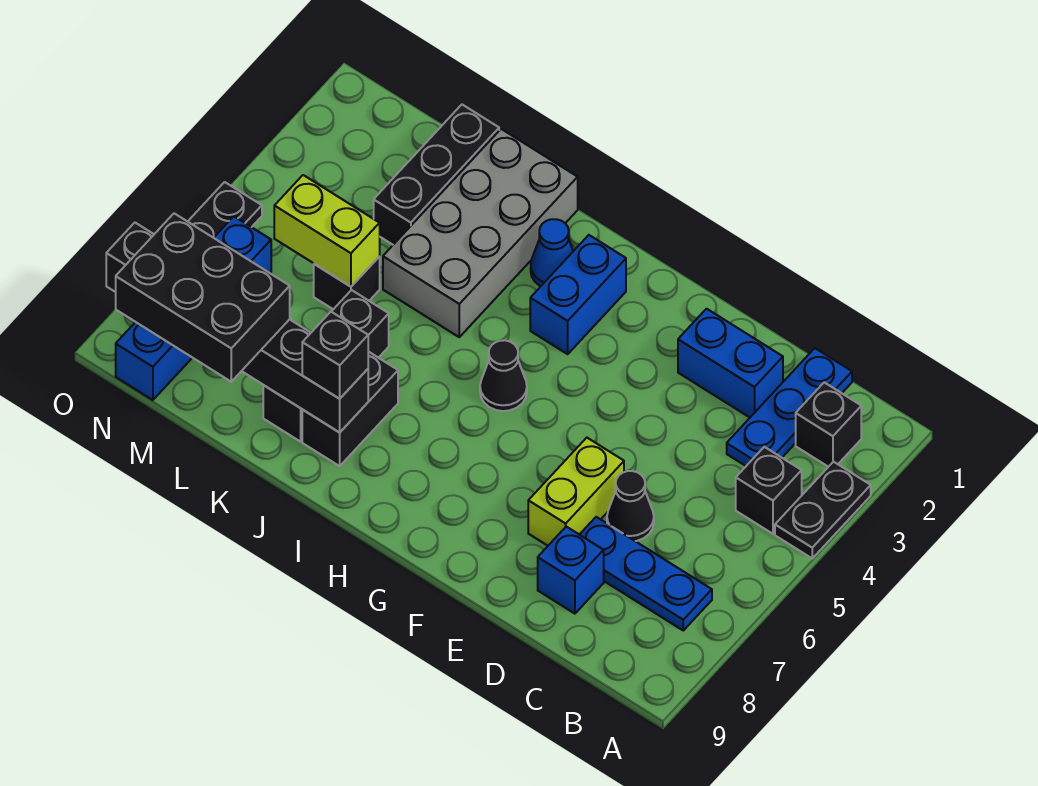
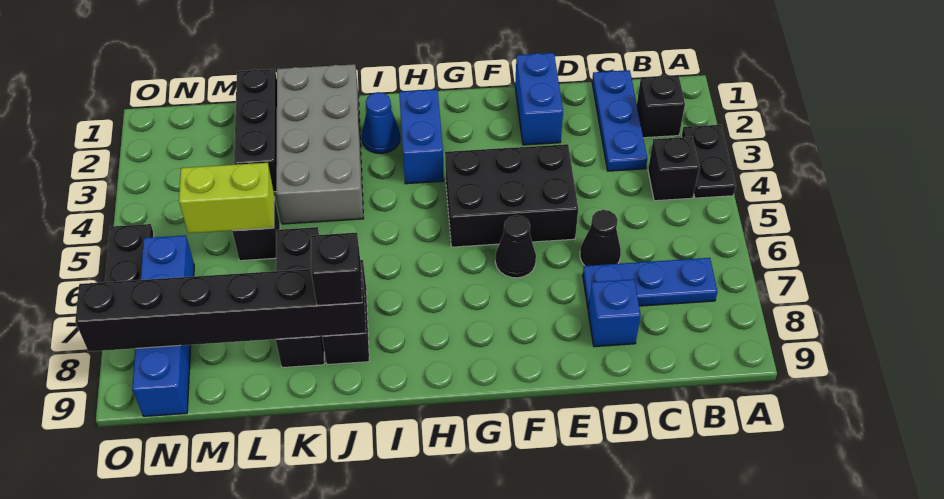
blue brick D2:E2 level 1 -> blue brick E1:E2 level 1
lime brick E6:E7 level 1 -> none
black cone H5 level 1 -> black cone F6 level 1
black brick L8:N9 level 3 -> black brick E4:G5 level 1

